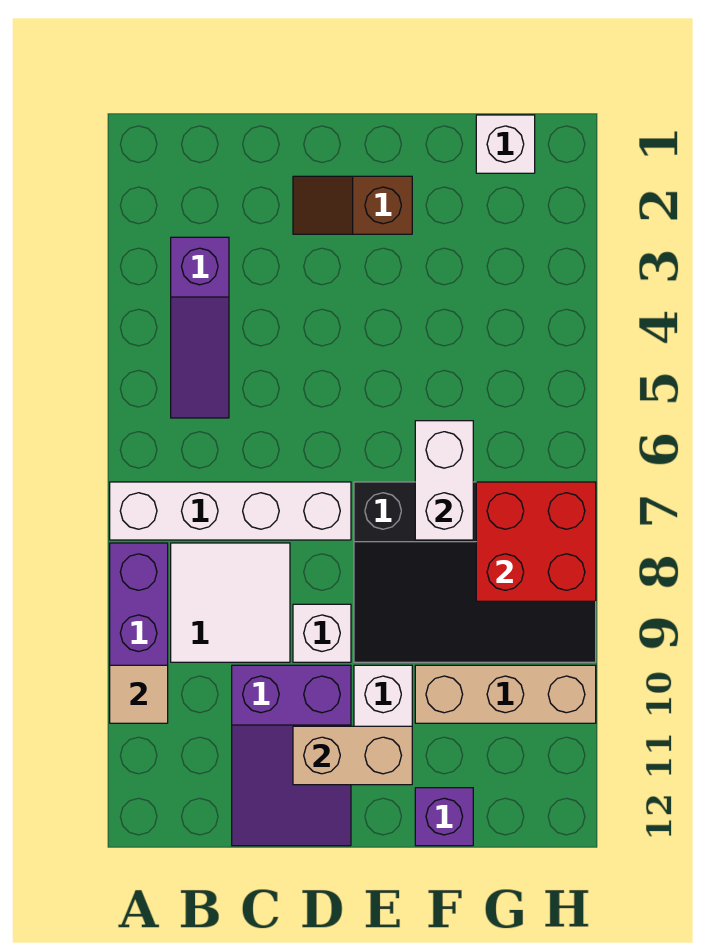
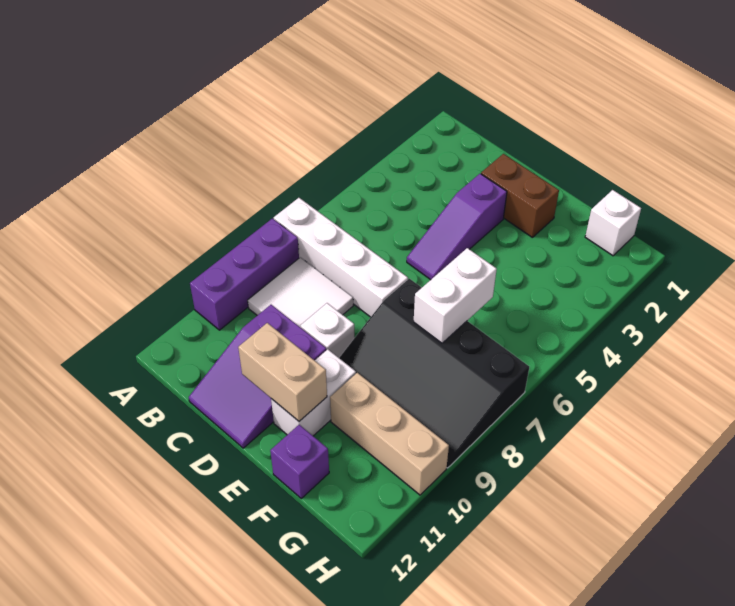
tan tile A10 level 2 -> none
purple slope B3:B5 level 1 top 3 -> purple slope D3:D5 level 1 top 3
brown slope D2:E2 level 1 top E -> brown brick D2:E2 level 1
red brick G7:H8 level 2 -> none

